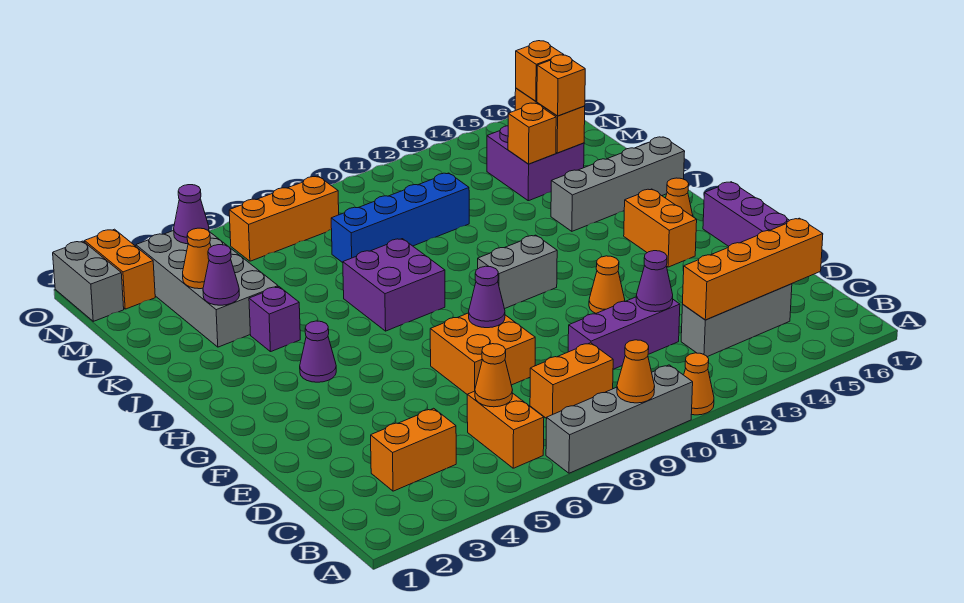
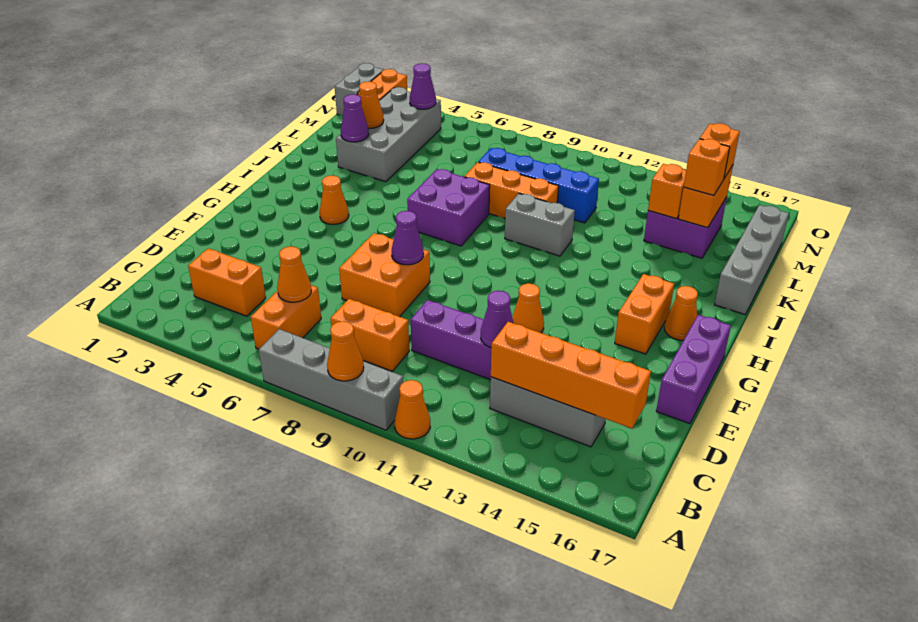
purple cone H4 level 1 -> orange cone H4 level 1
grey brick H10:H11 level 1 -> grey brick J10:J11 level 1
purple brick J4 level 1 -> none
grey brick J14:J17 level 1 -> grey brick J17:M17 level 1
orange brick N6:N8 level 1 -> orange brick K8:K10 level 1

